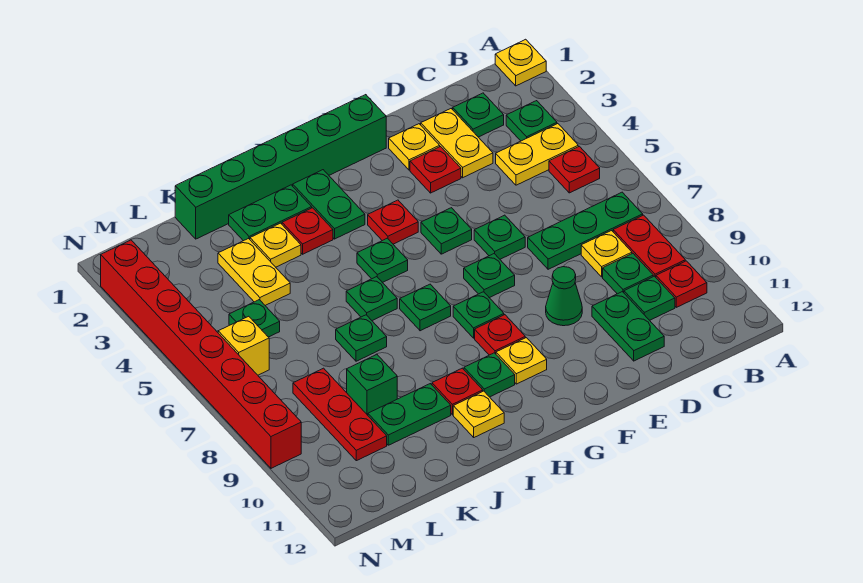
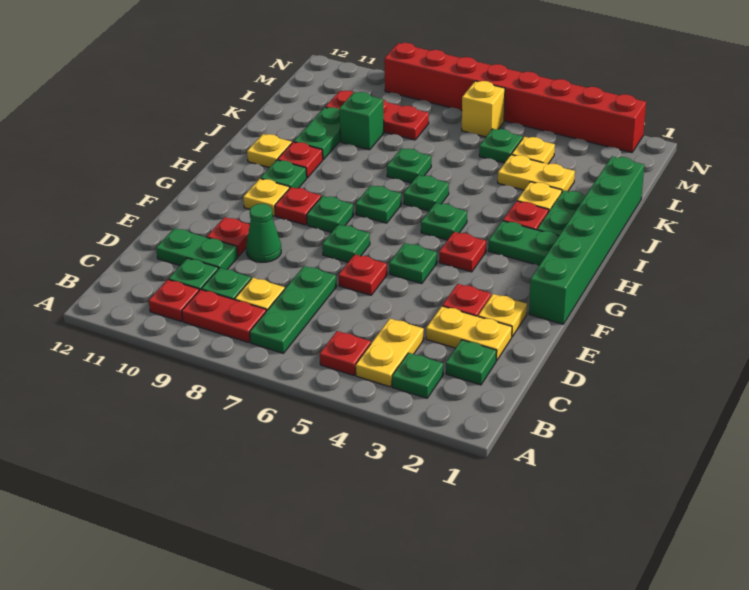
yellow plate A1 level 1 -> yellow plate L4 level 1
green plate E6 level 1 -> red plate E6 level 1
none -> red plate E10 level 1

